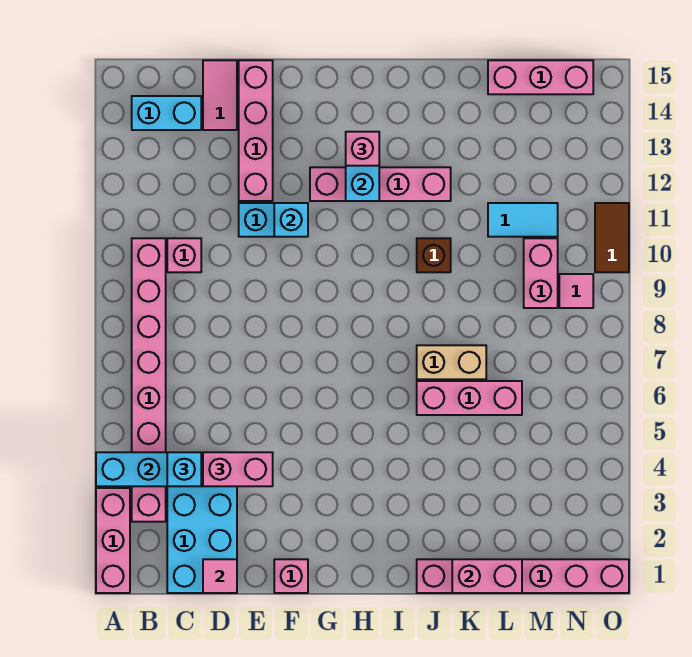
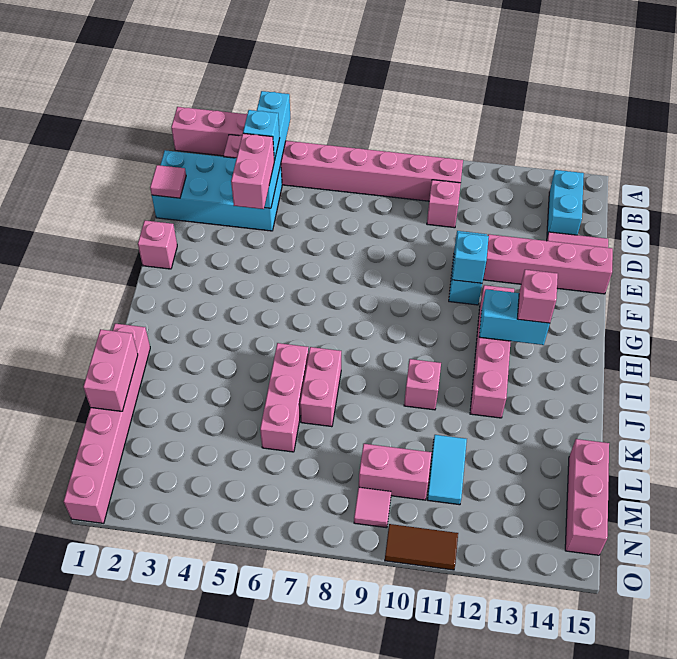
tan brick J7:K7 level 1 -> pink brick J7:K7 level 1
brown brick J10 level 1 -> pink brick J10 level 1

